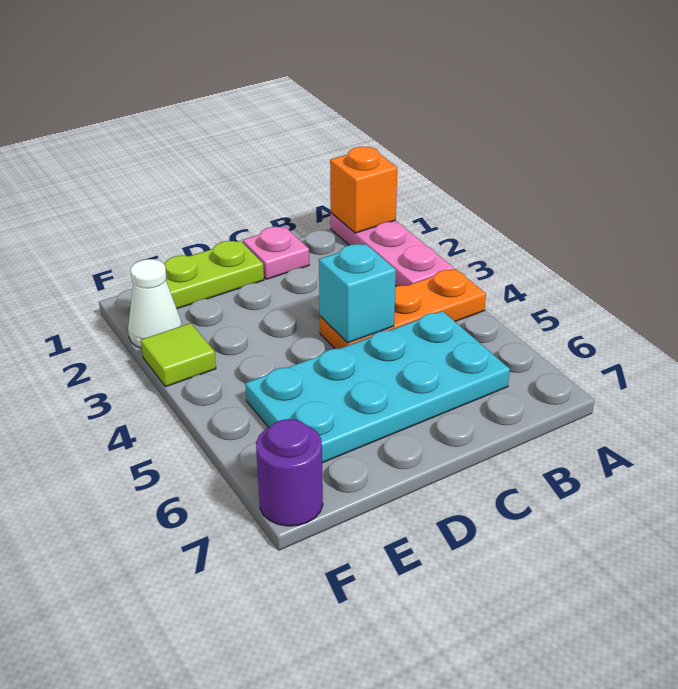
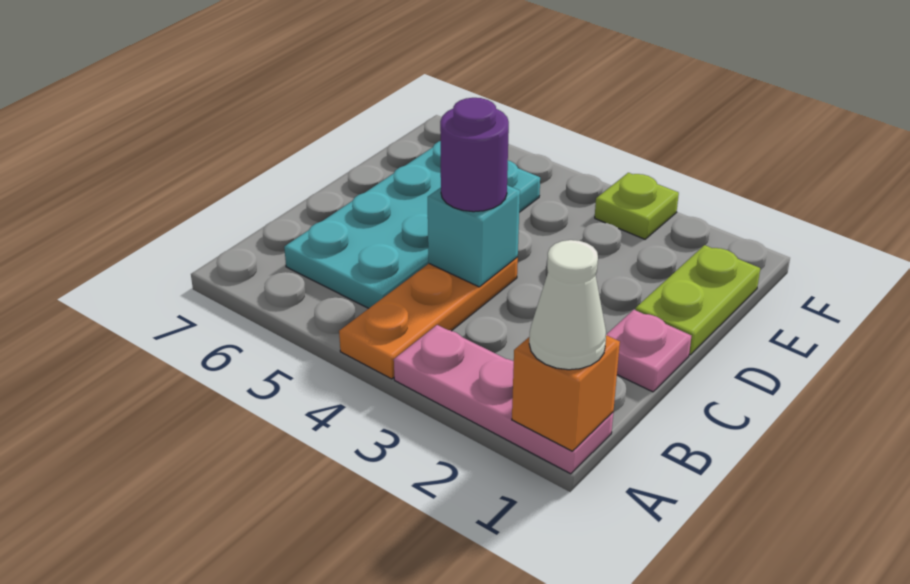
white cone F2 level 1 -> white cone A1 level 3
lime tile F3 level 1 -> lime plate F3 level 1
purple round brick F7 level 1 -> purple round brick C4 level 3

